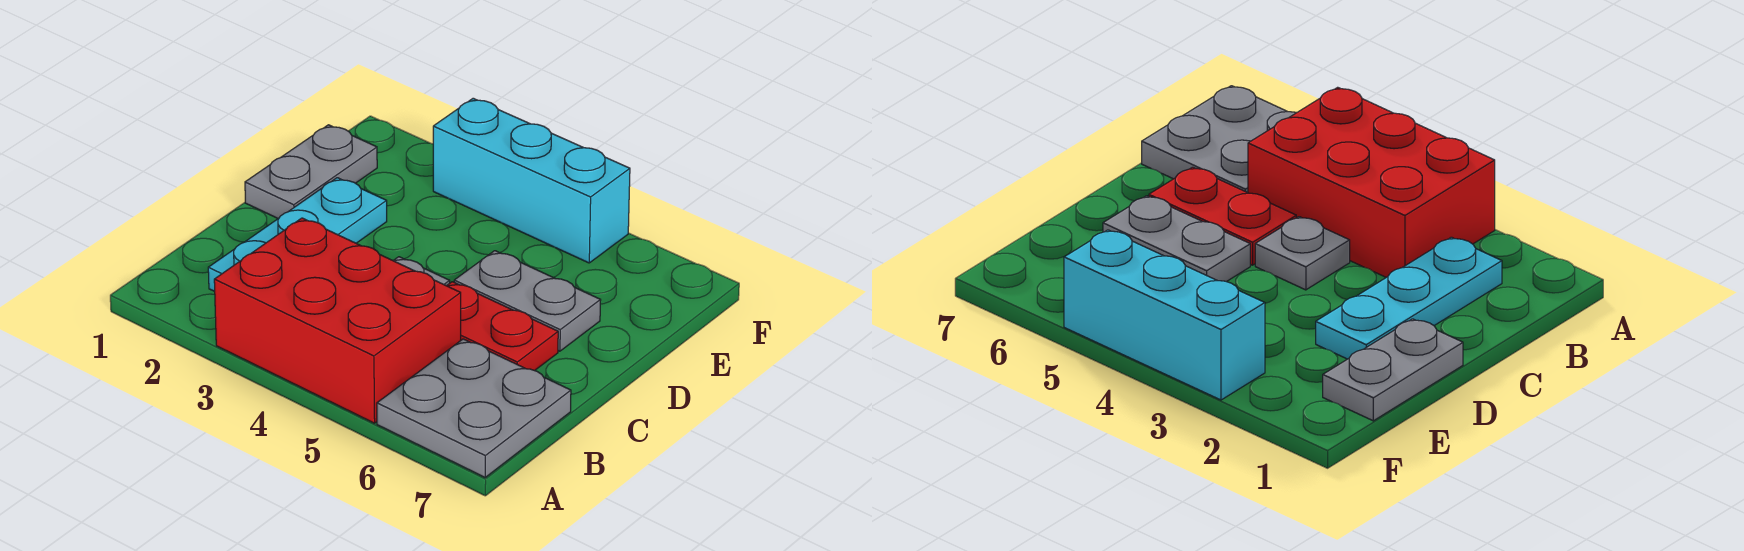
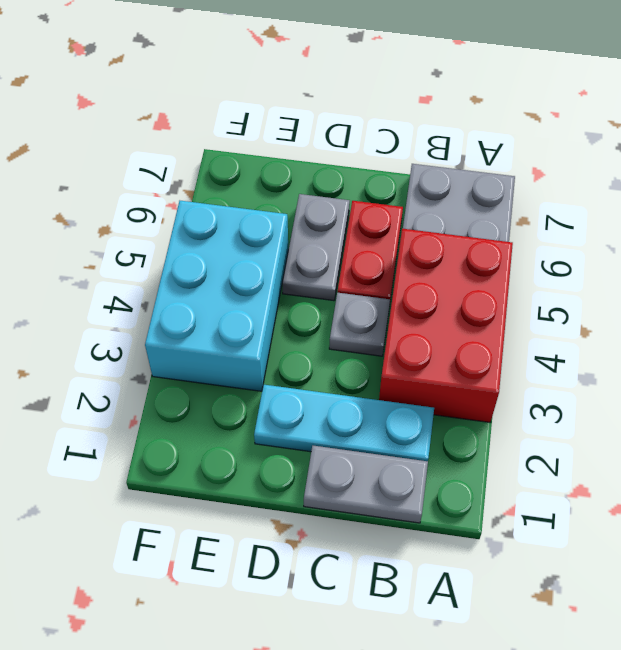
grey plate D1:E1 level 1 -> grey plate B1:C1 level 1
cyan brick F3:F5 level 1 -> cyan brick E3:F5 level 1

